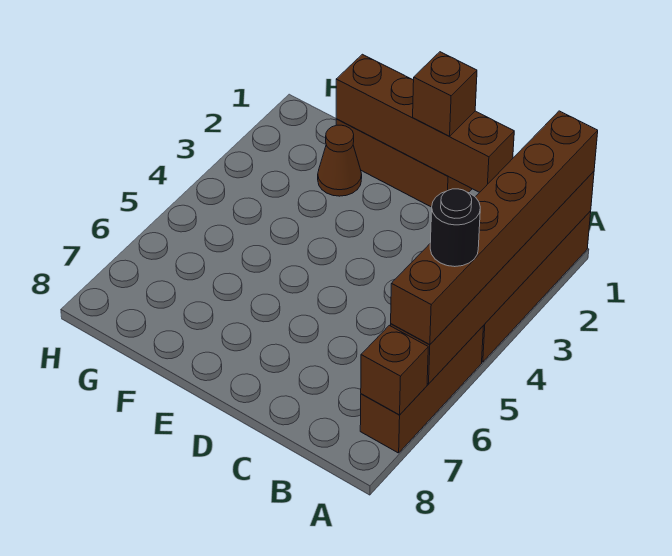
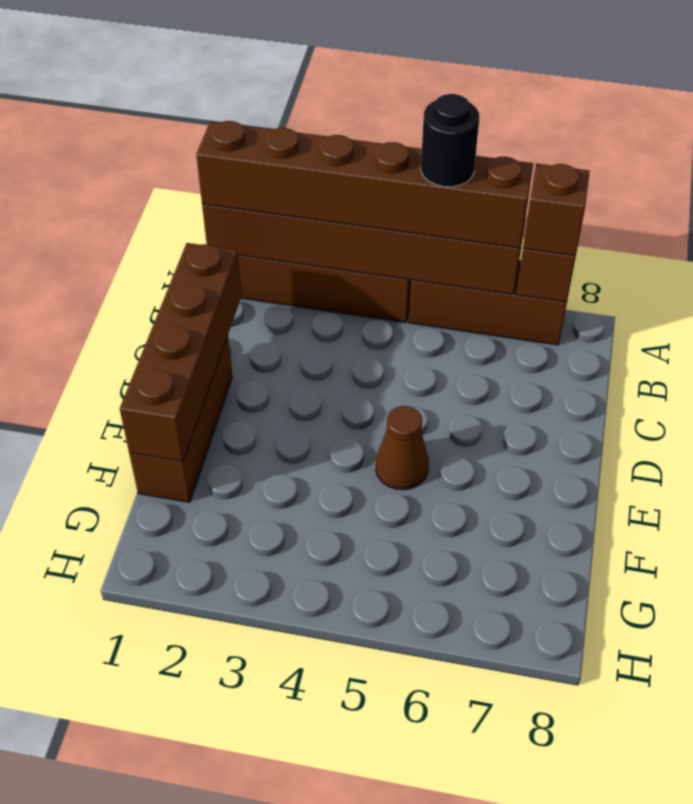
brown brick D1 level 3 -> brown brick A7 level 3
brown cone F2 level 1 -> brown cone E5 level 1

